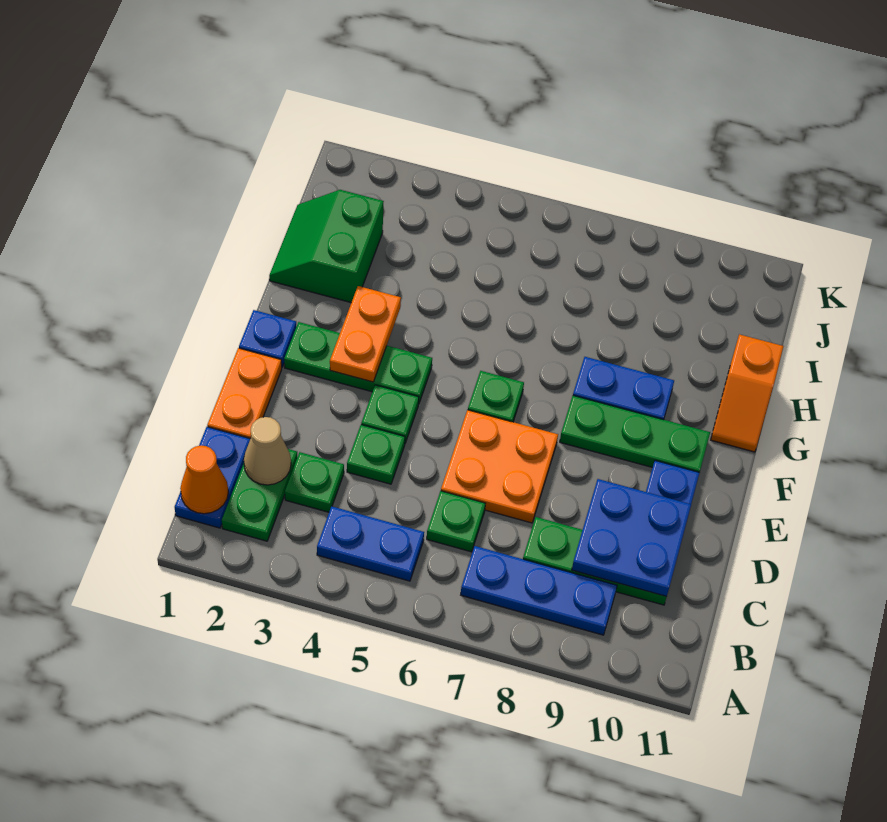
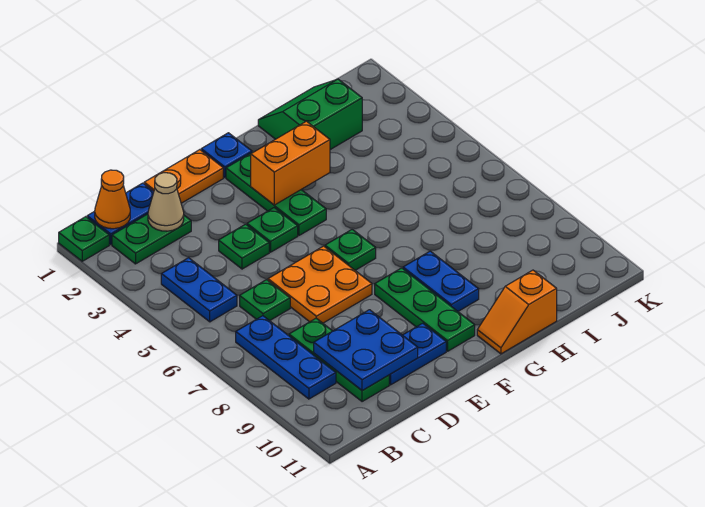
green plate C3 level 1 -> green plate A1 level 1
orange plate F3:G3 level 2 -> orange brick F3:G3 level 2

